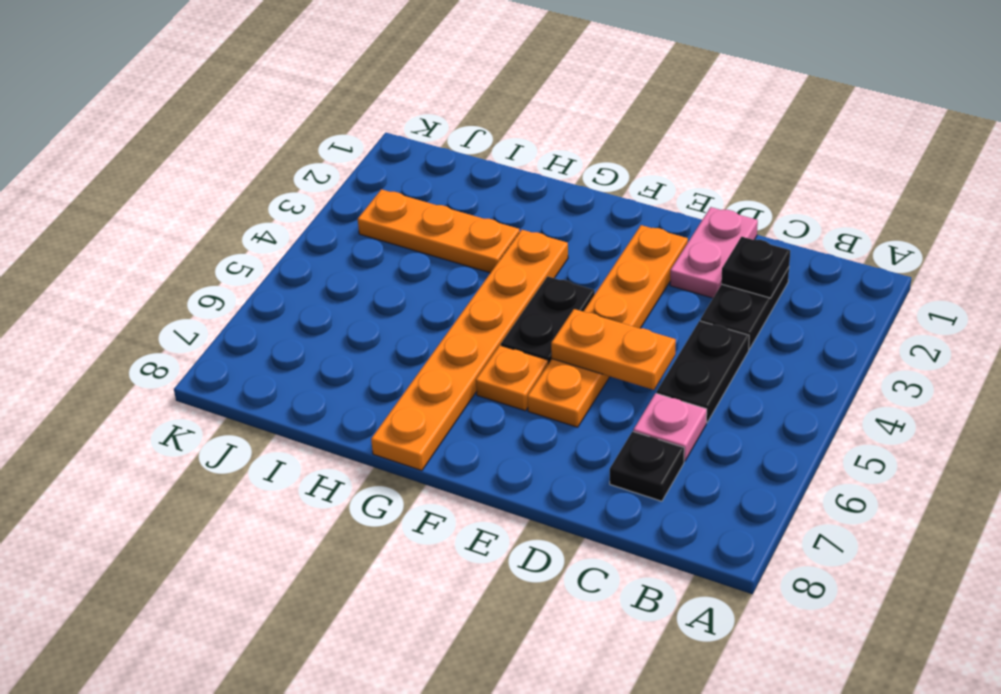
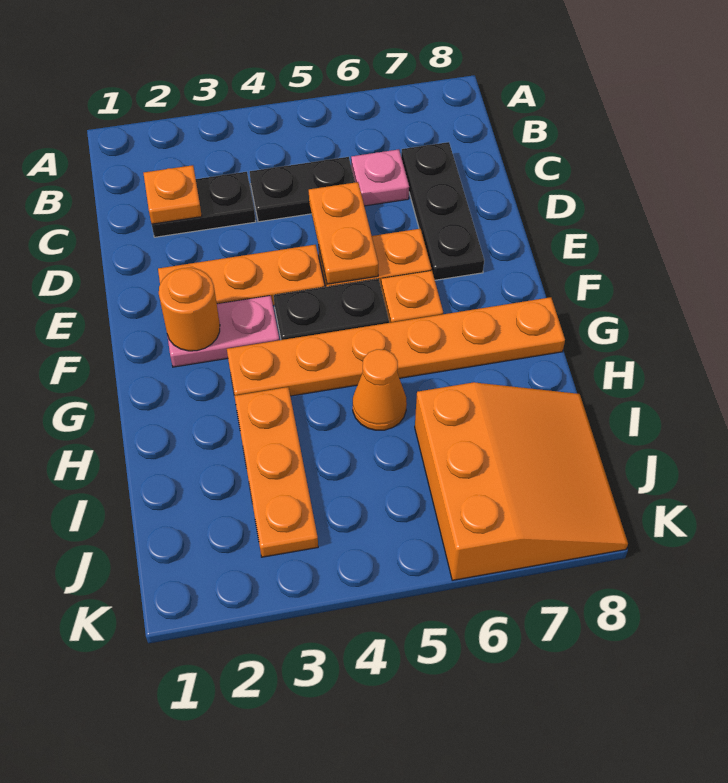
black plate C2 level 2 -> orange plate C2 level 2
black plate C7 level 1 -> black plate C7:E7 level 1
pink plate D1:D2 level 1 -> pink plate F2:F3 level 1
none -> orange round brick F2 level 2
none -> orange cone H5 level 1
none -> orange slope I6:K8 level 1 top 6

